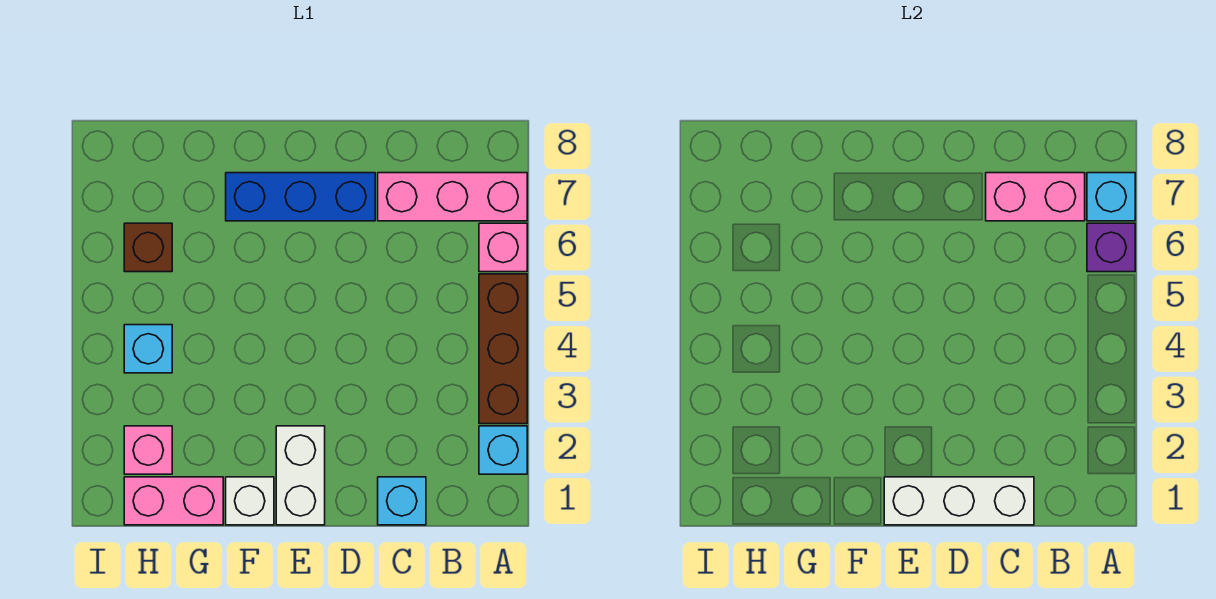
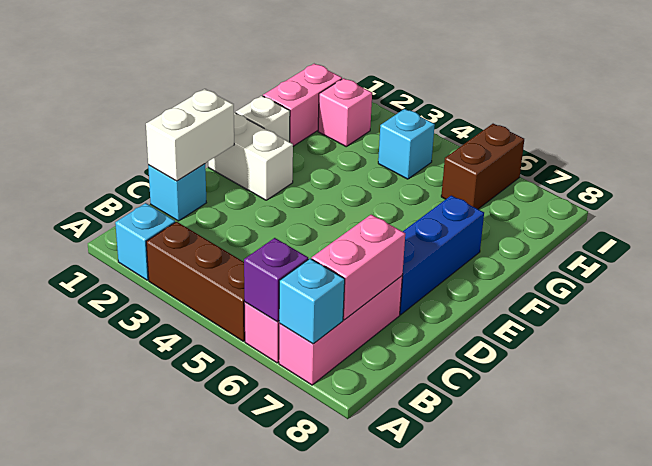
white brick C1:E1 level 2 -> white brick C1:D1 level 2
brown brick H6 level 1 -> brown brick H6:I6 level 1

